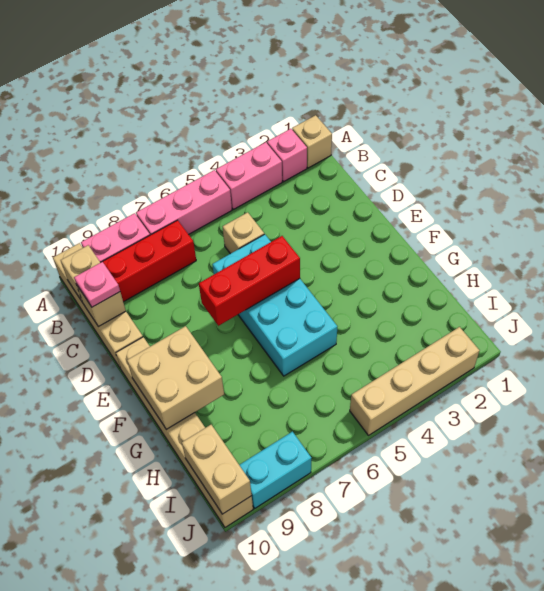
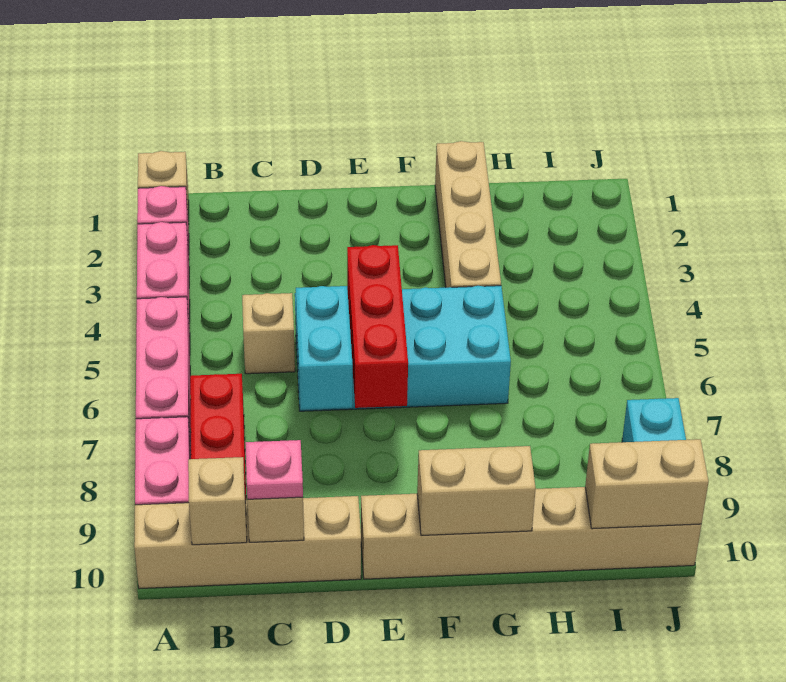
none -> cyan brick D6:D7 level 2
tan brick F9:G10 level 2 -> tan brick F10:G10 level 2
tan brick J2:J5 level 1 -> tan brick G1:G4 level 1

